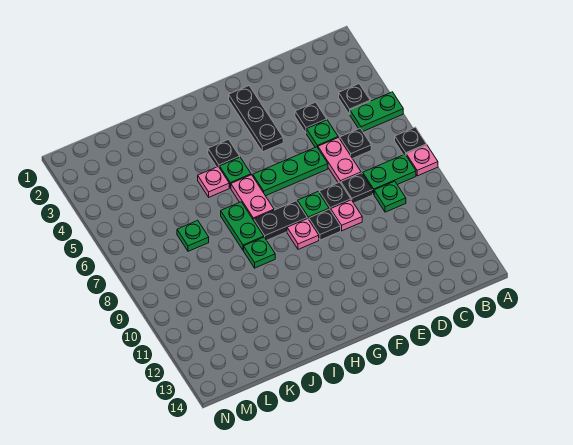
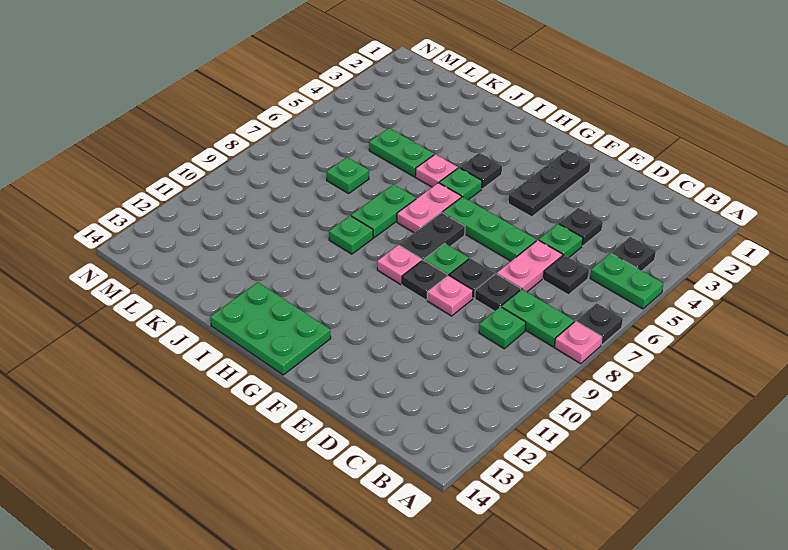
black plate G8:H8 level 1 -> black plate G7:G8 level 1
none -> green plate G13:I14 level 1
none -> green plate J5:K5 level 1

